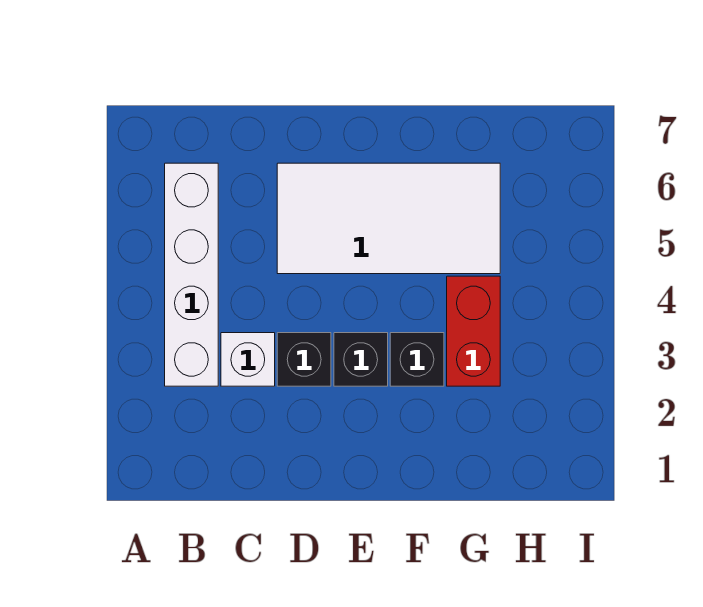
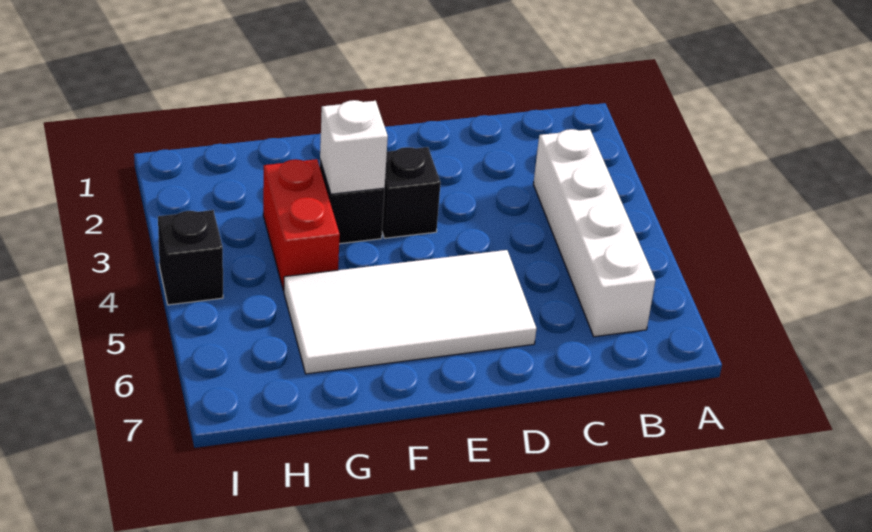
white brick C3 level 1 -> white brick F3 level 2
black brick D3 level 1 -> black brick I4 level 1

